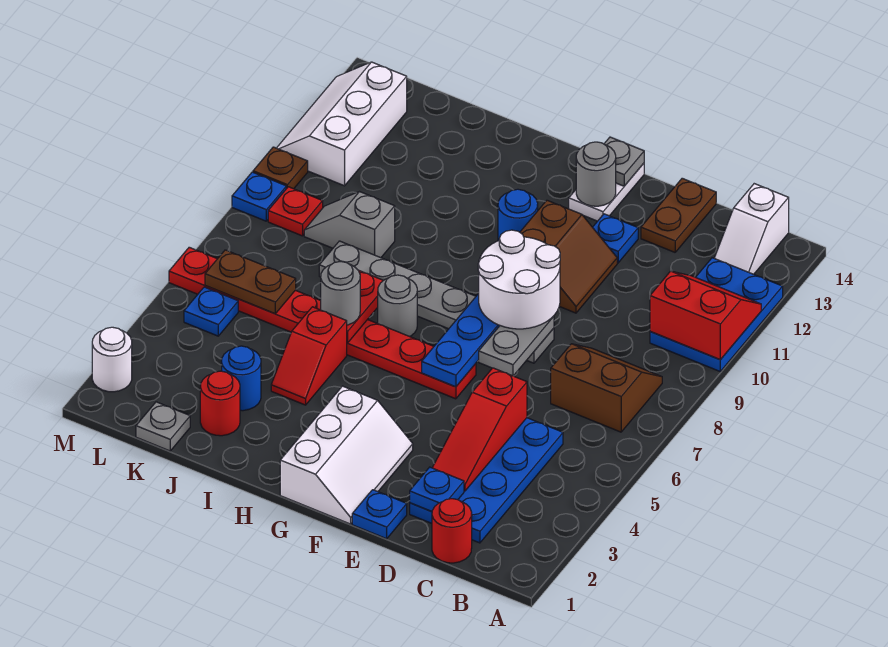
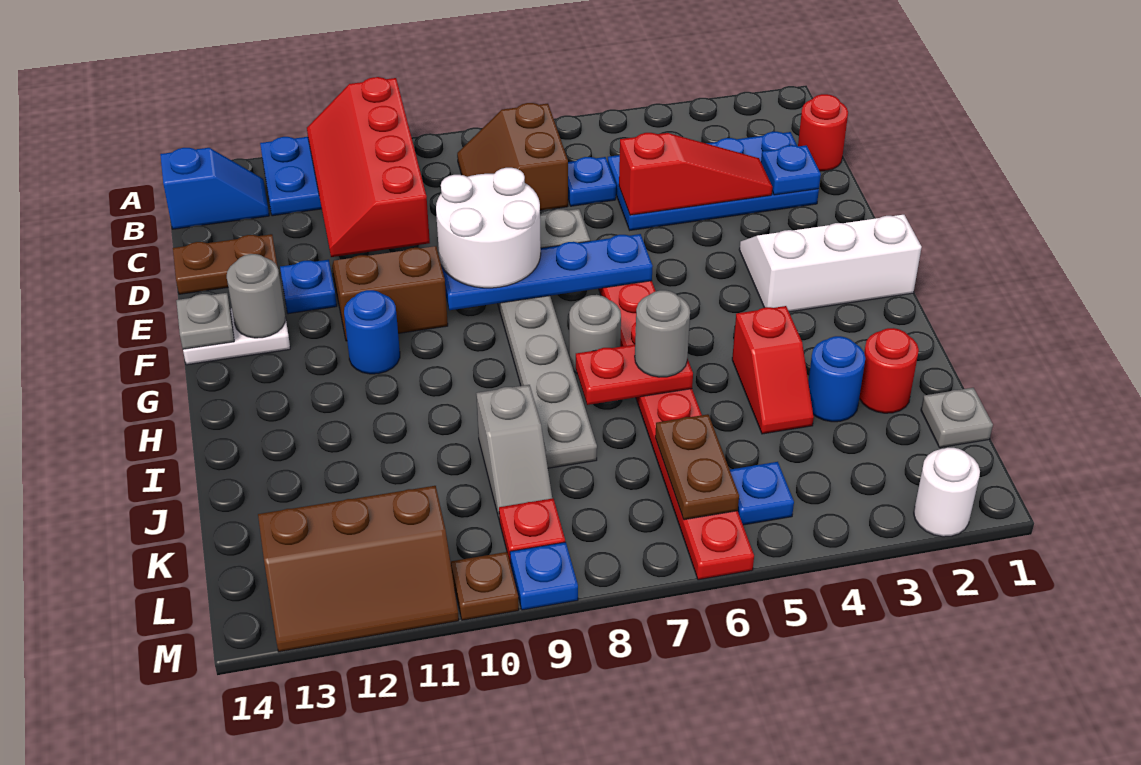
red slope A10:B11 level 2 top 10 -> red slope A10:D11 level 2 top 10
white slope B13:B14 level 1 top 14 -> blue slope B13:B14 level 1 top 14
blue plate E1 level 1 -> blue plate C6 level 1
red slope I4:I5 level 1 top 5 -> red slope I4:J4 level 1 top I
white slope L11:M13 level 1 top L -> brown slope L11:M13 level 1 top L

